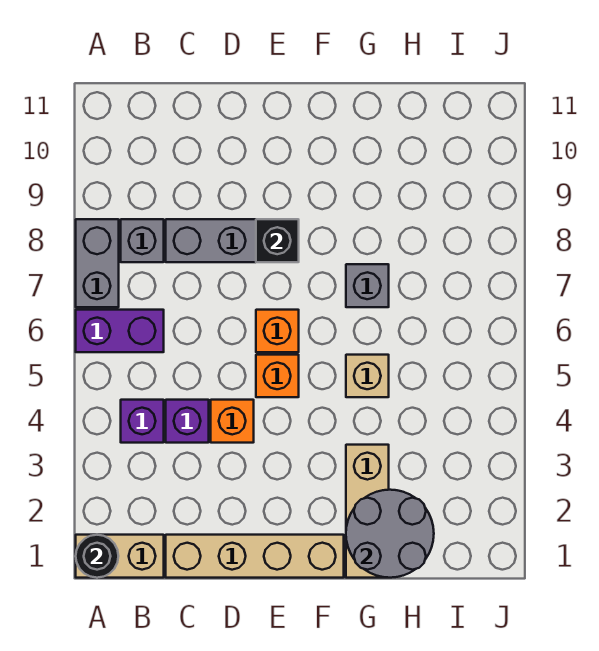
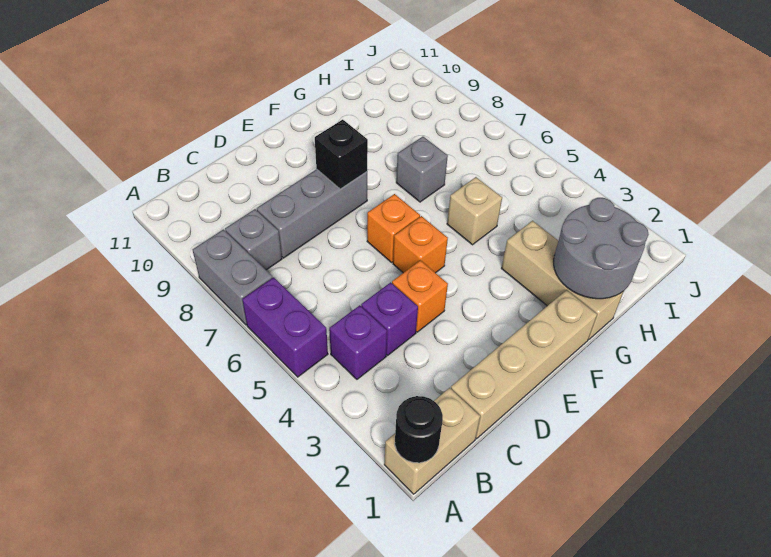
purple brick A6:B6 level 1 -> purple brick A5:A6 level 1

